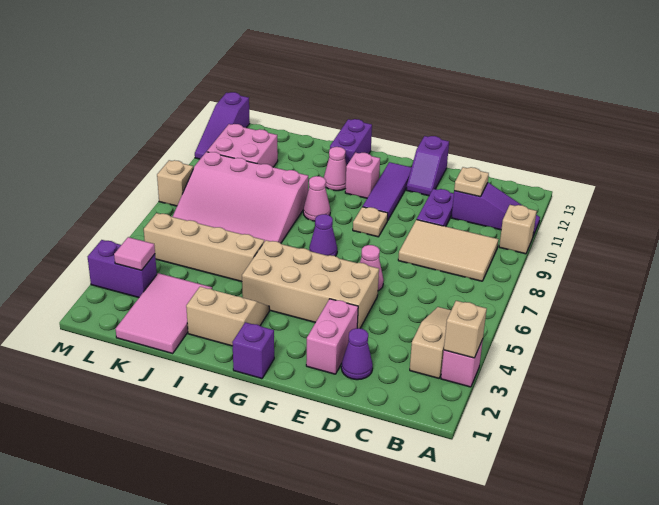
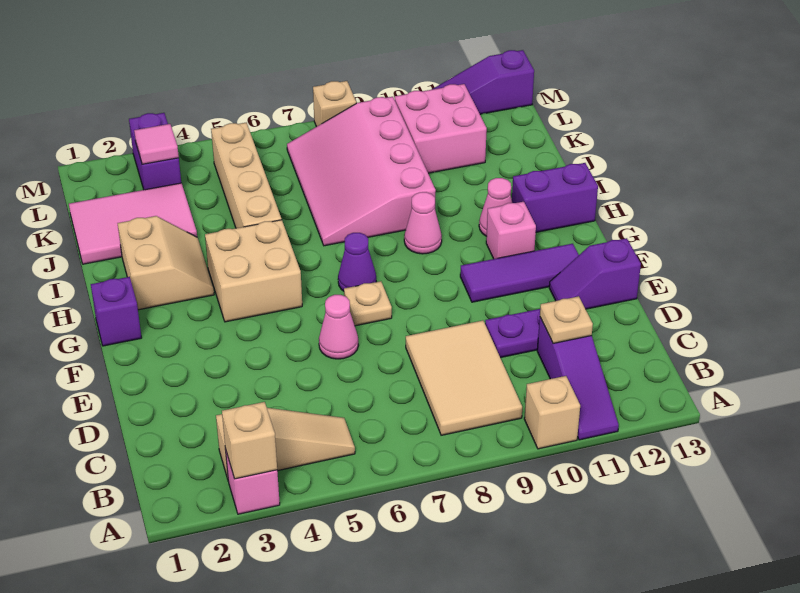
purple cone D2 level 1 -> none
pink brick E2:E3 level 1 -> none
tan brick E4:H5 level 1 -> tan brick G4:H5 level 1
tan plate F9 level 1 -> tan plate F7 level 1

